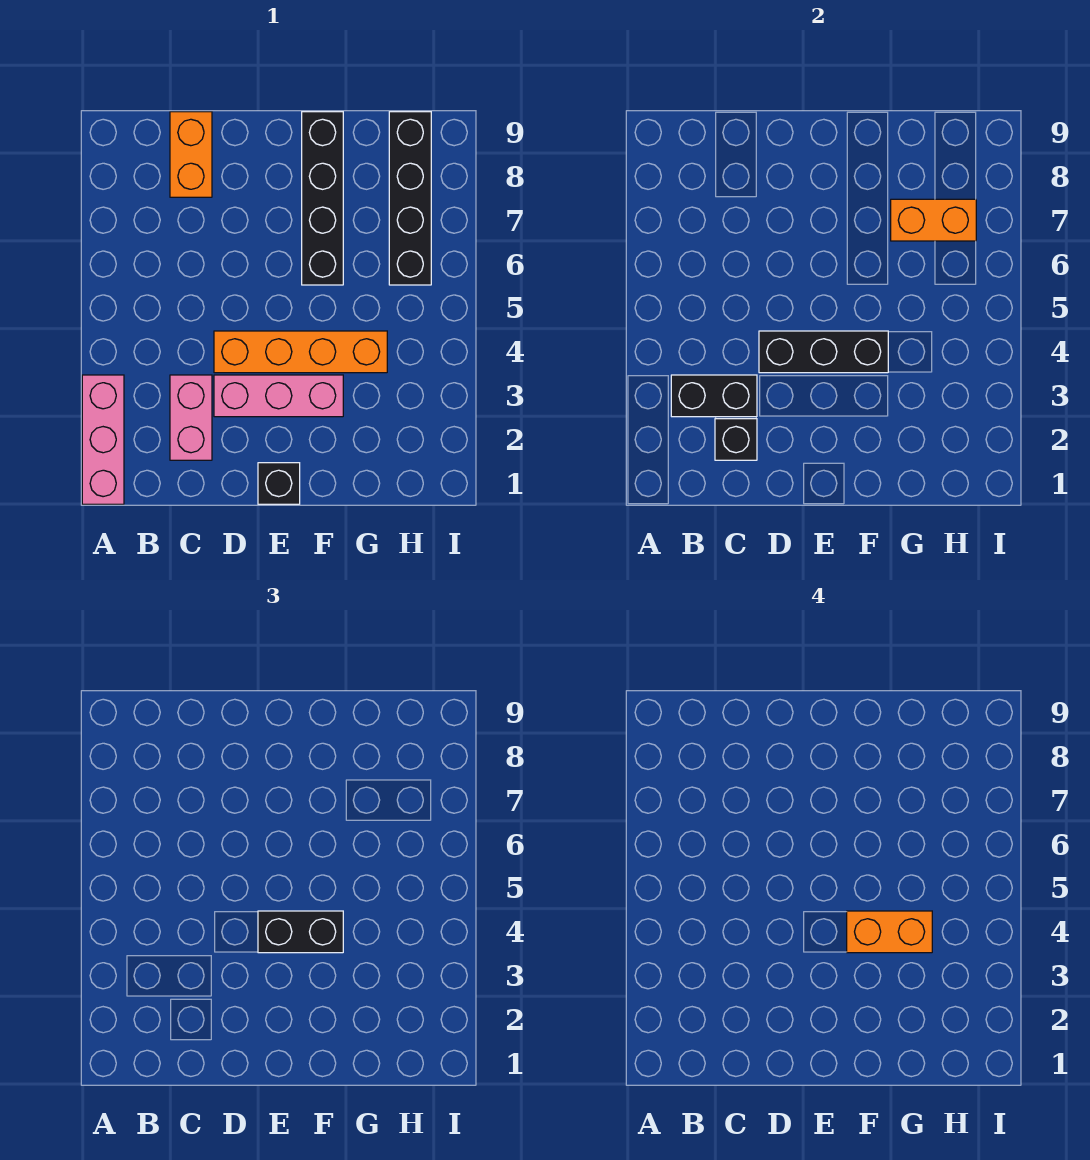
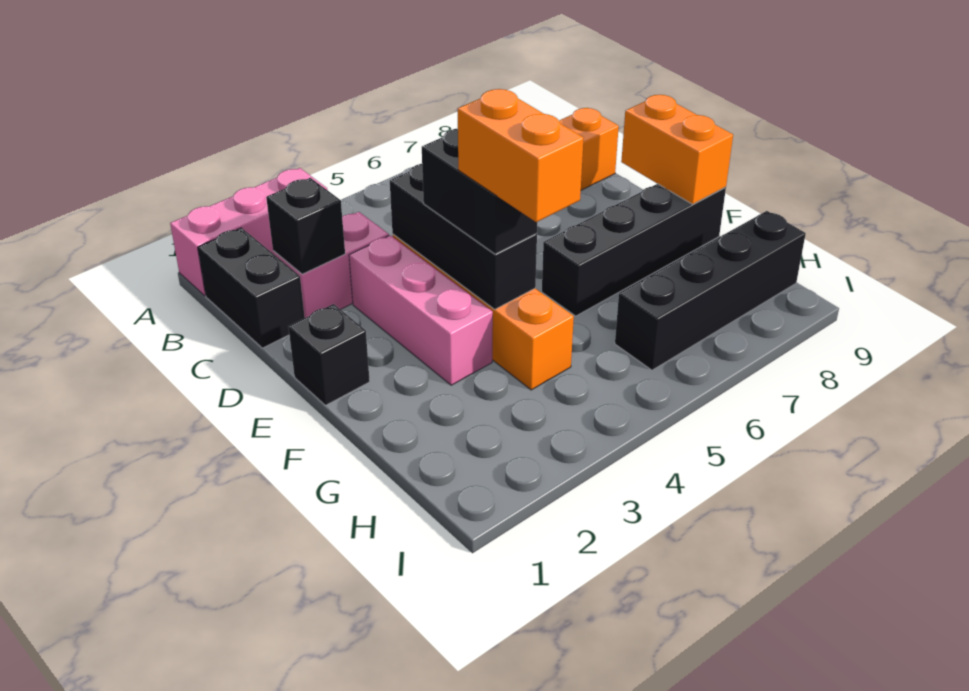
black brick B3:C3 level 2 -> black brick B1:C1 level 1
orange brick G7:H7 level 2 -> orange brick E9:F9 level 2

